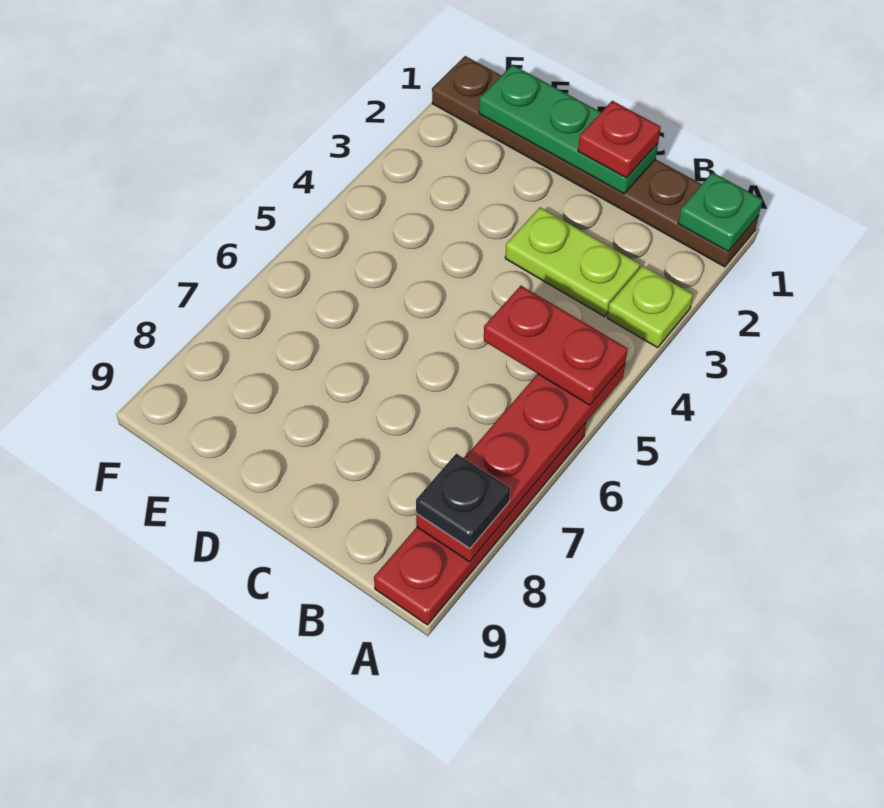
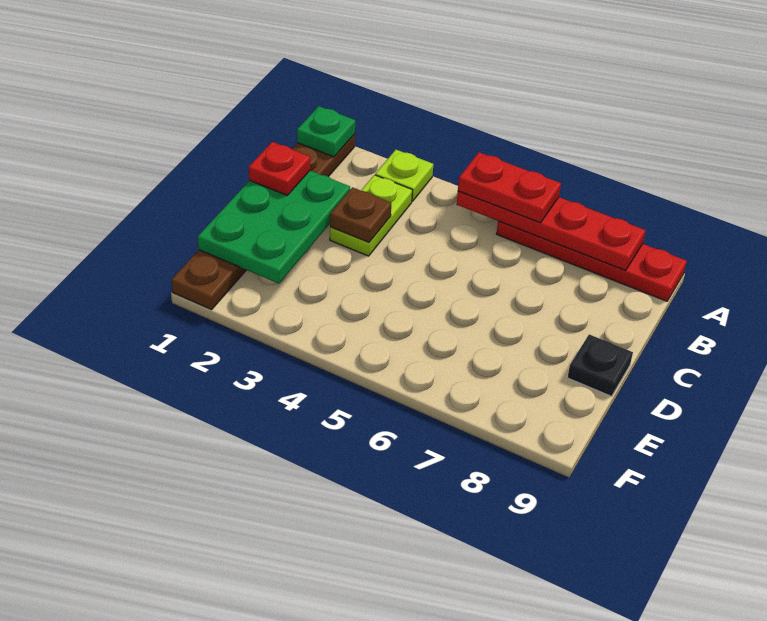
red plate A5:B5 level 3 -> red plate A5:A6 level 3
black plate A8 level 3 -> black plate D9 level 1
green plate C1:E1 level 2 -> green plate C1:E2 level 2
none -> brown plate C3 level 2

